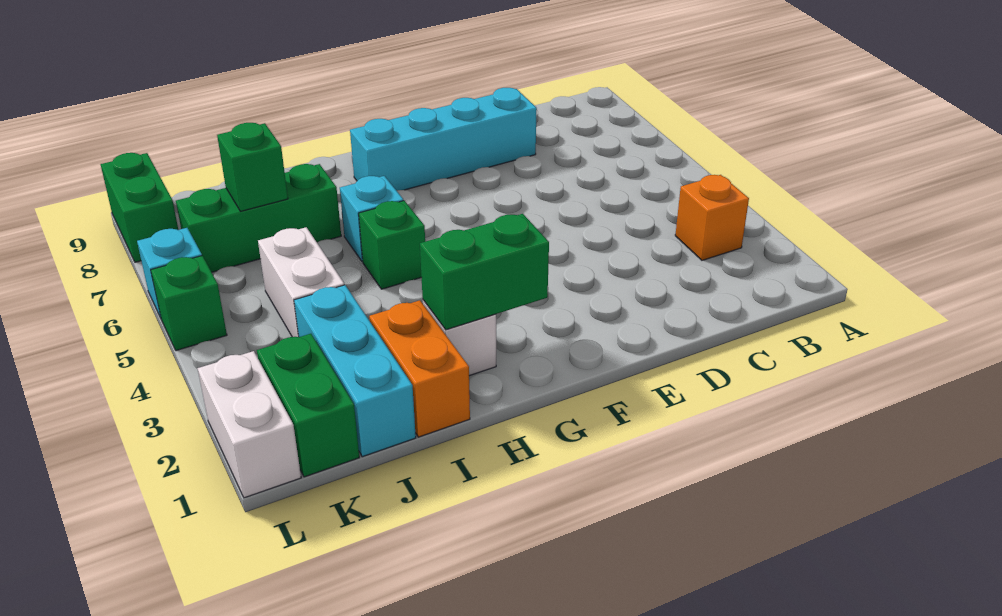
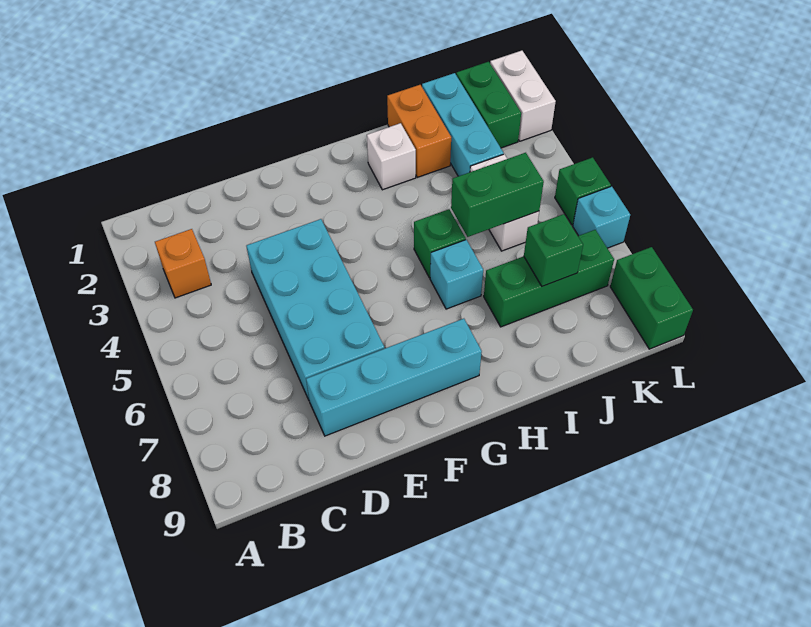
none -> cyan brick D4:E7 level 1
green brick G2:H2 level 2 -> green brick I5:J5 level 2

